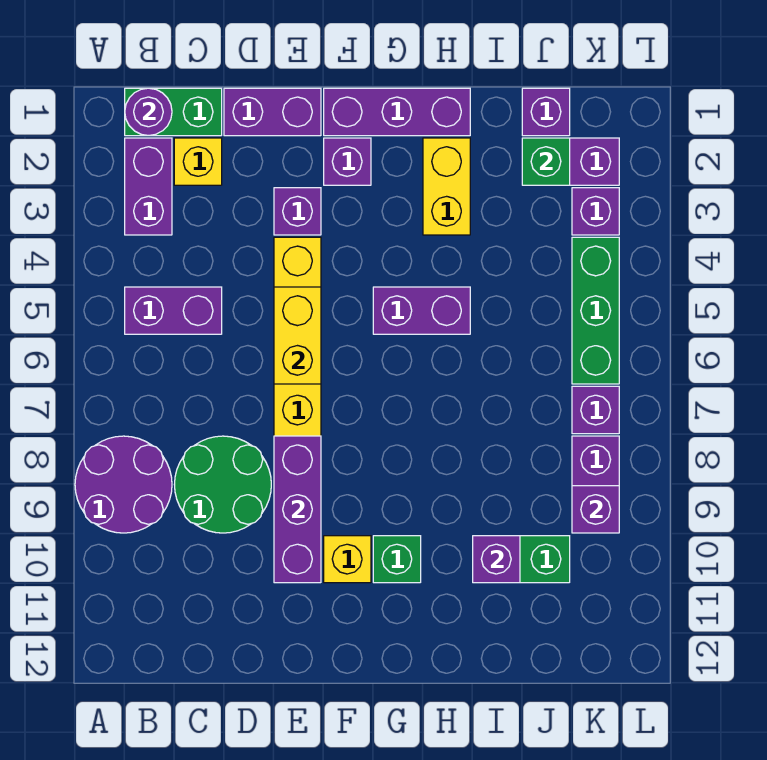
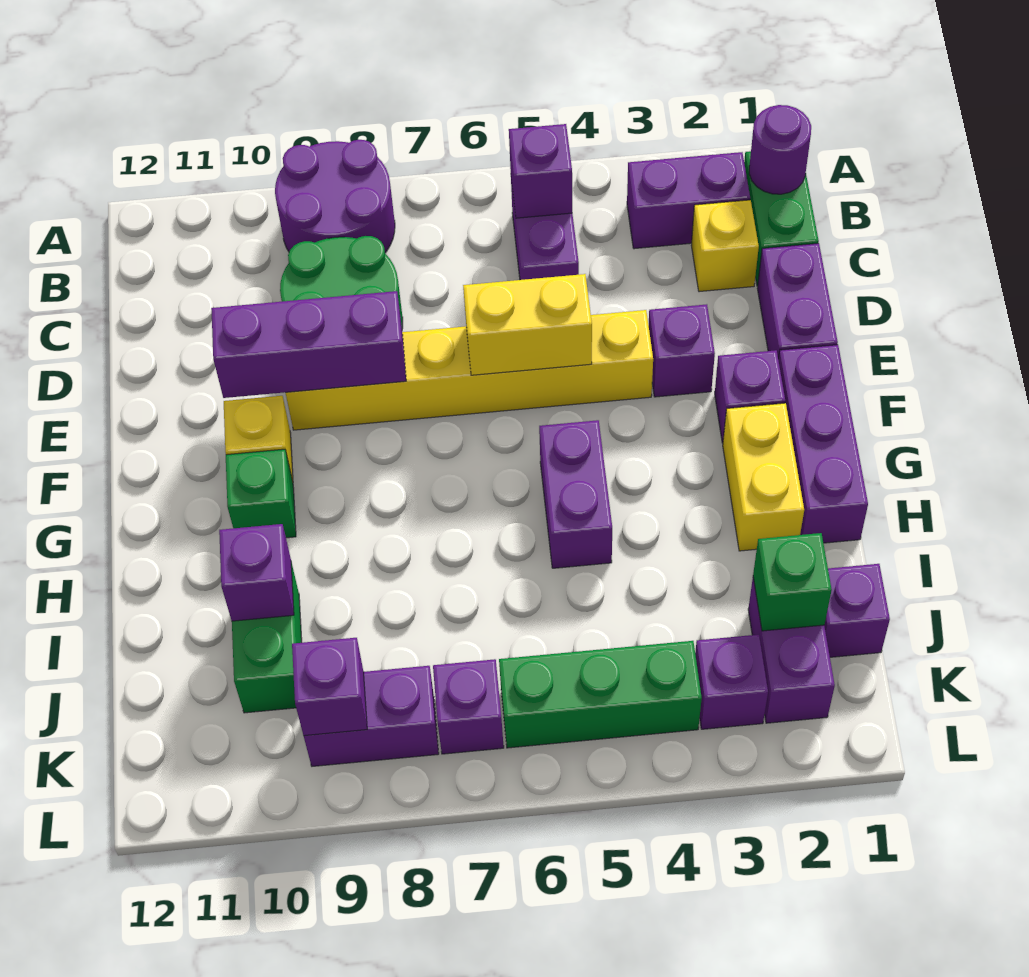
none -> purple brick B5 level 2
yellow brick H2:H3 level 1 -> yellow brick G2:H2 level 1

